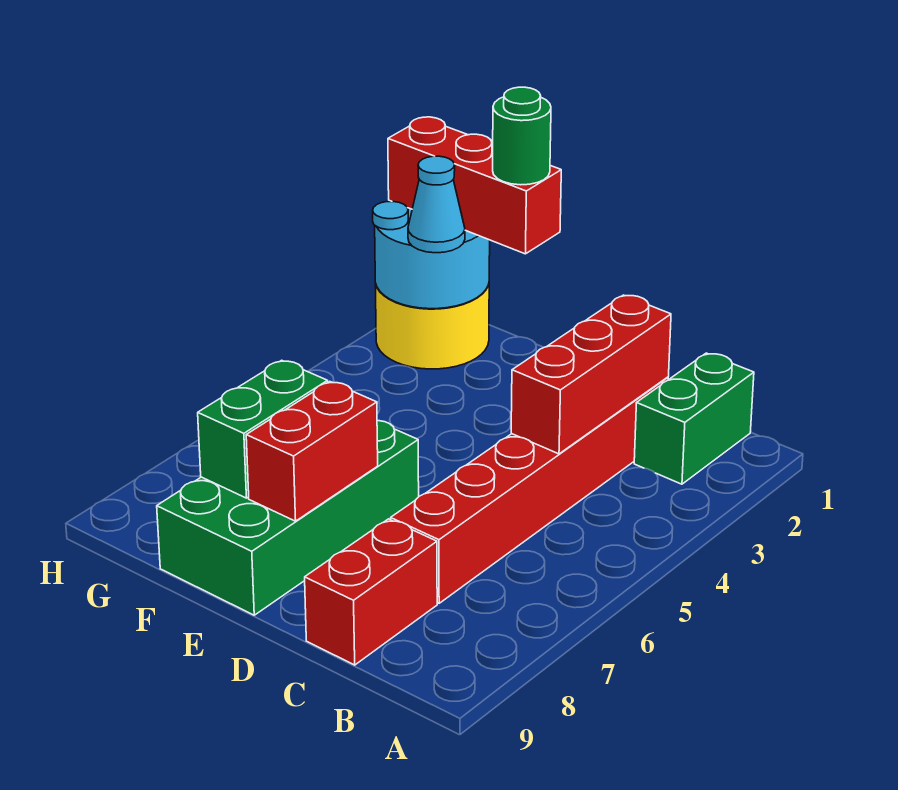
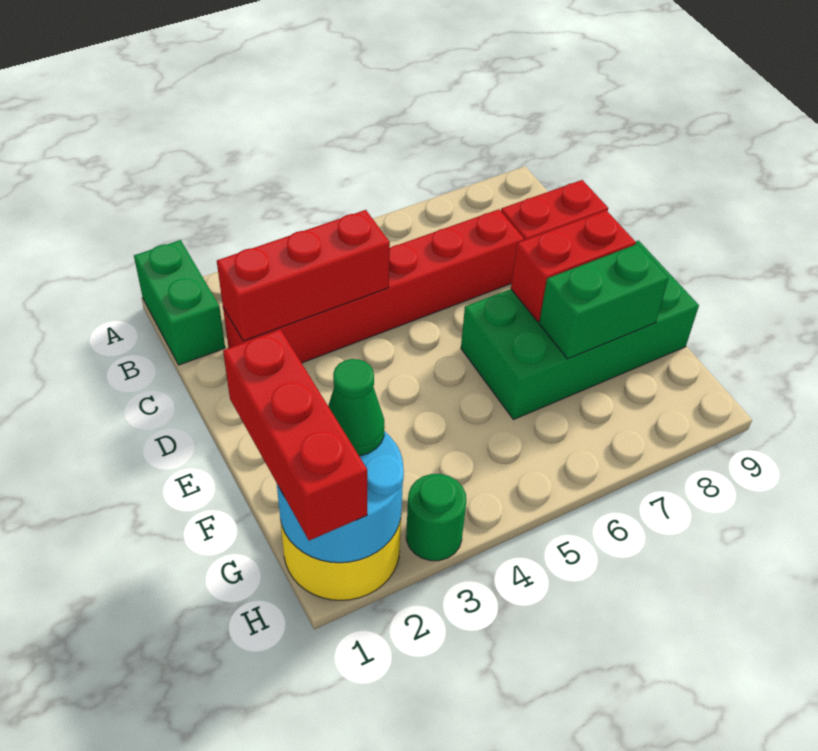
green brick B1:B2 level 1 -> green brick A1:B1 level 1
green round brick F1 level 4 -> green round brick H3 level 1
cyan cone G2 level 3 -> green cone G2 level 3

